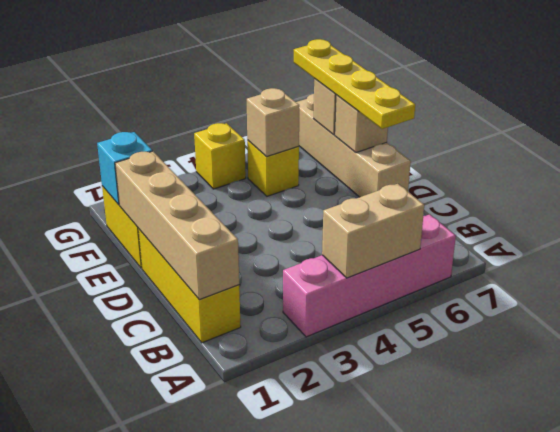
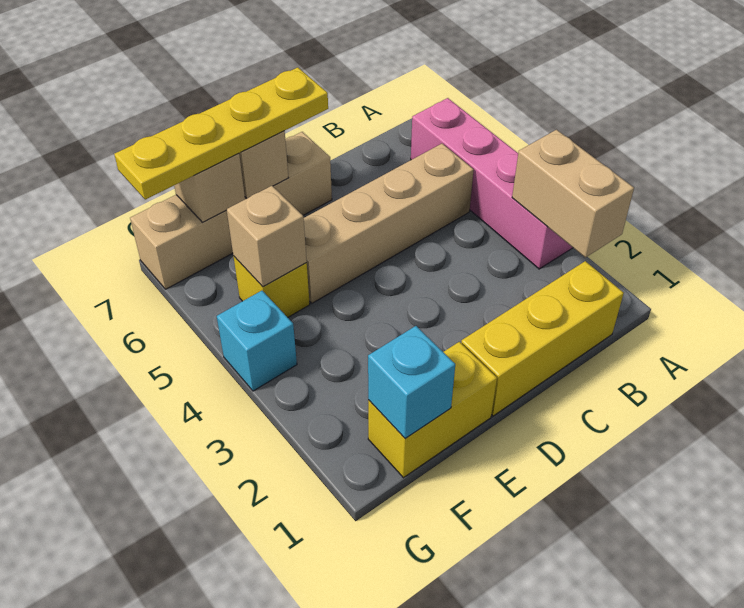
tan brick A4:A5 level 2 -> tan brick A2:A3 level 2
tan brick B1:E1 level 2 -> tan brick B5:E5 level 1
yellow brick G4 level 1 -> cyan brick G4 level 1

